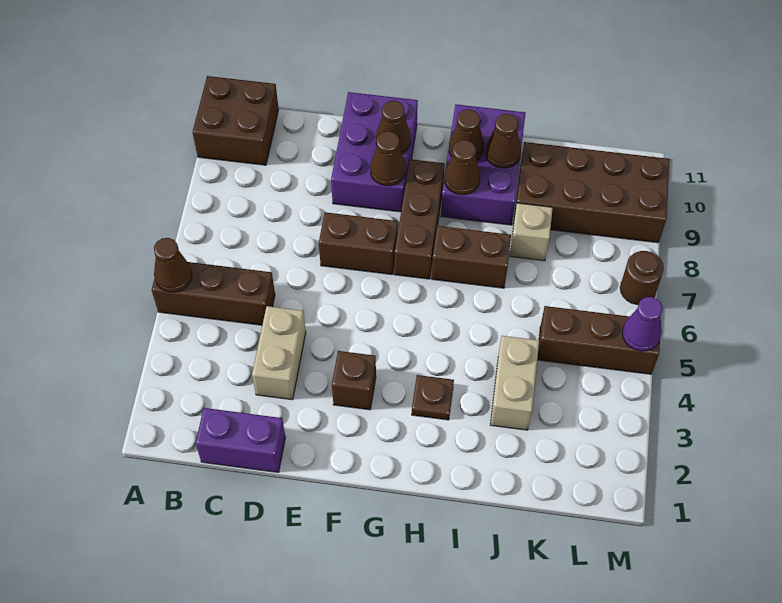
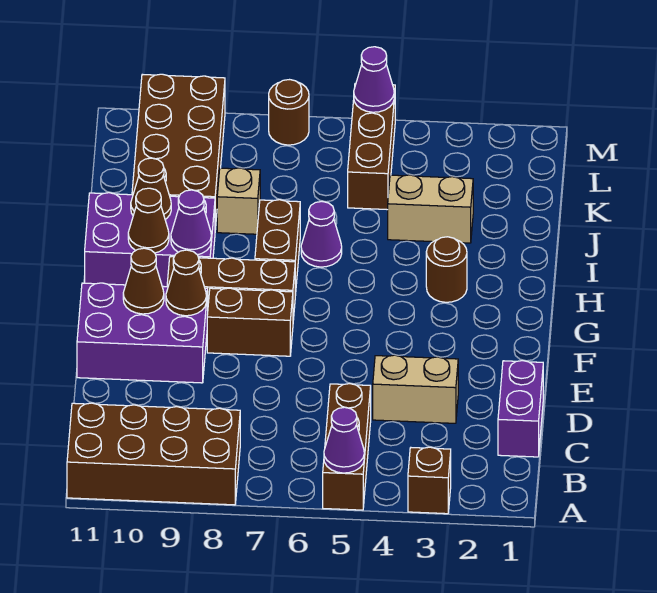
brown cone A5 level 2 -> purple cone A5 level 2
brown brick A10:B11 level 1 -> brown brick A8:B11 level 1
brown brick E7:F7 level 1 -> brown brick F7:F8 level 1
brown brick F3 level 1 -> brown brick A3 level 1
brown plate H3 level 1 -> brown round brick H3 level 1
brown cone H9 level 2 -> purple cone H9 level 2
none -> purple cone I6 level 1

